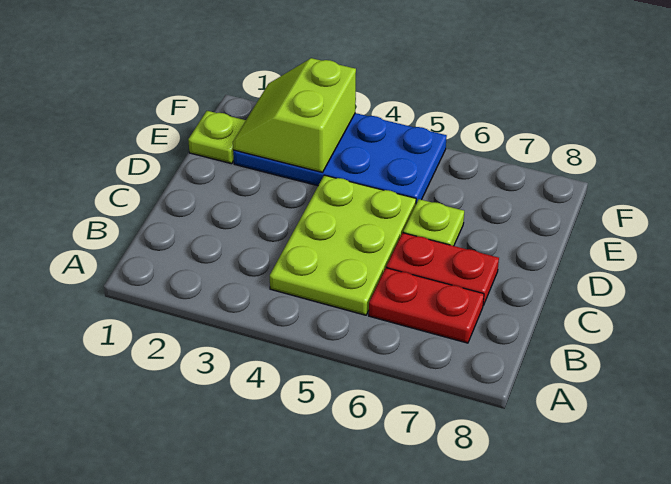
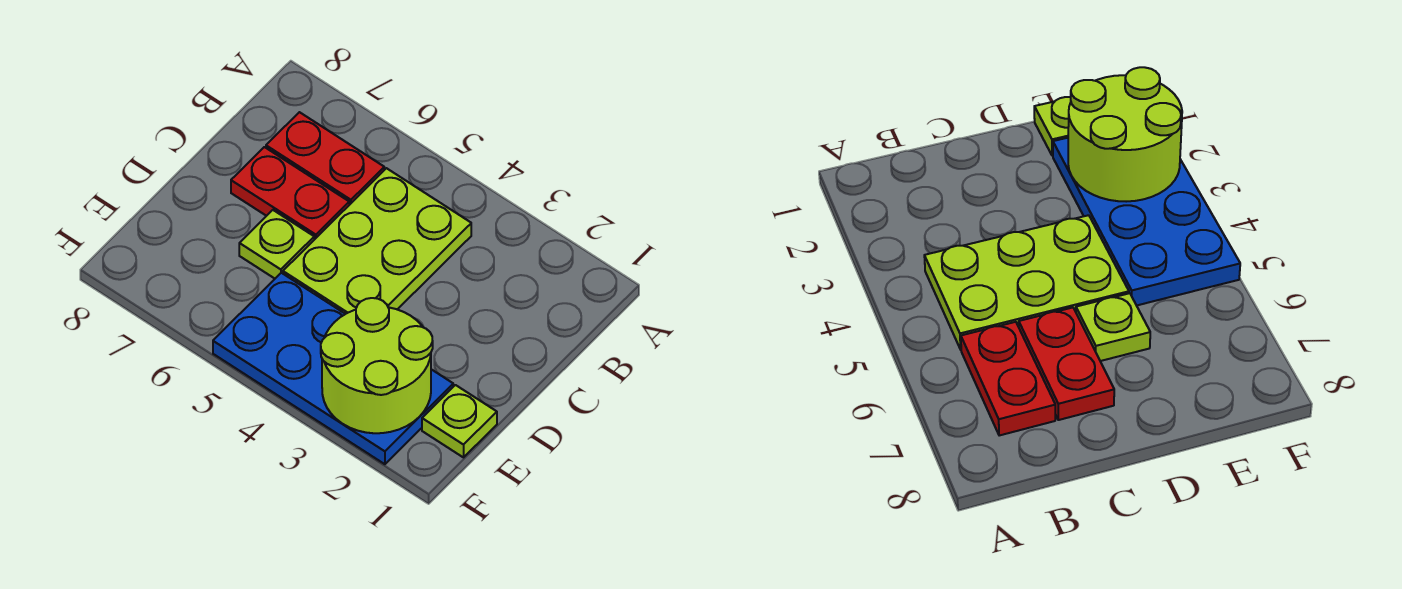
lime slope E2:F3 level 2 top 3 -> lime round brick E2:F3 level 2

